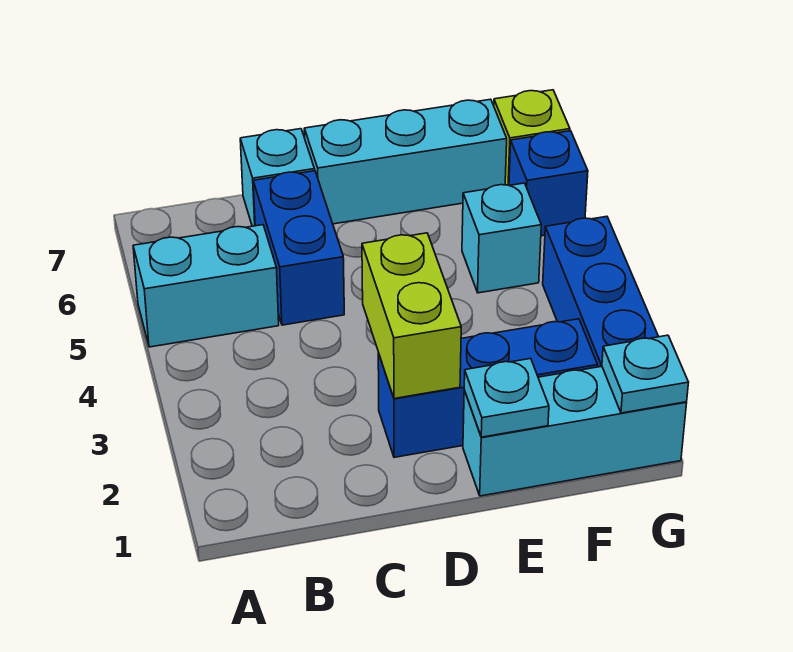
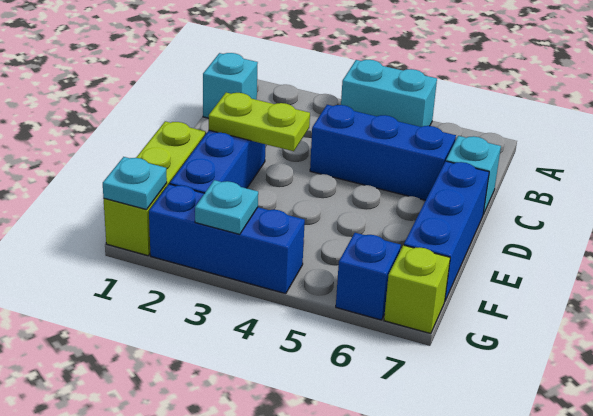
cyan brick A5:B5 level 1 -> cyan brick A4:A5 level 1
blue brick C5:C6 level 1 -> blue brick C4:C6 level 1
lime brick D2:D3 level 2 -> lime plate D2:D3 level 2
cyan brick D7:F7 level 1 -> blue brick D7:F7 level 1
cyan brick E1:G1 level 1 -> lime brick E1:G1 level 1
cyan plate E1 level 2 -> cyan plate G3 level 2
cyan brick F5 level 1 -> cyan brick B1 level 1

